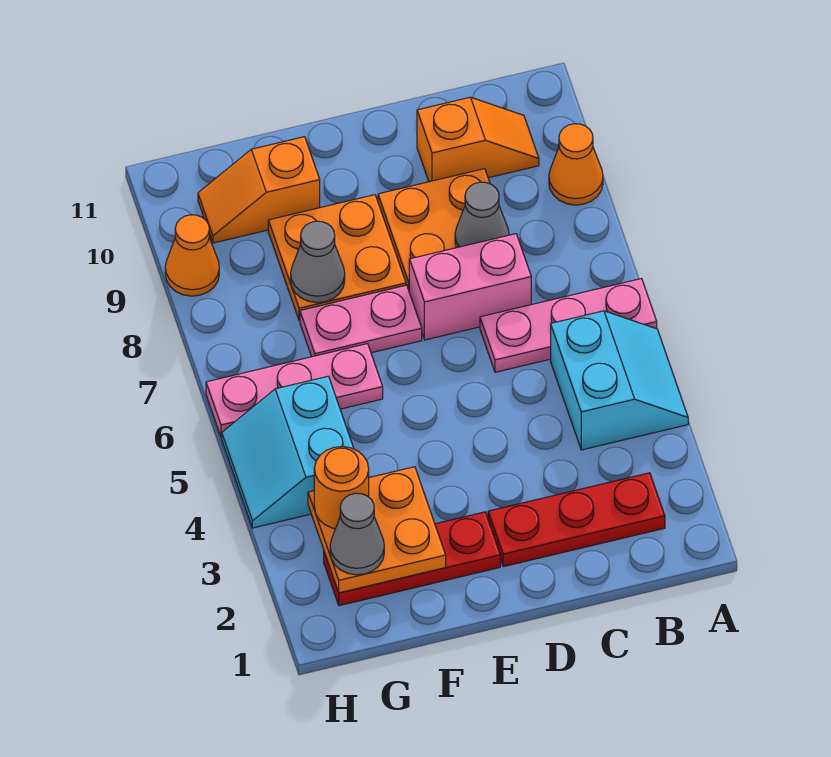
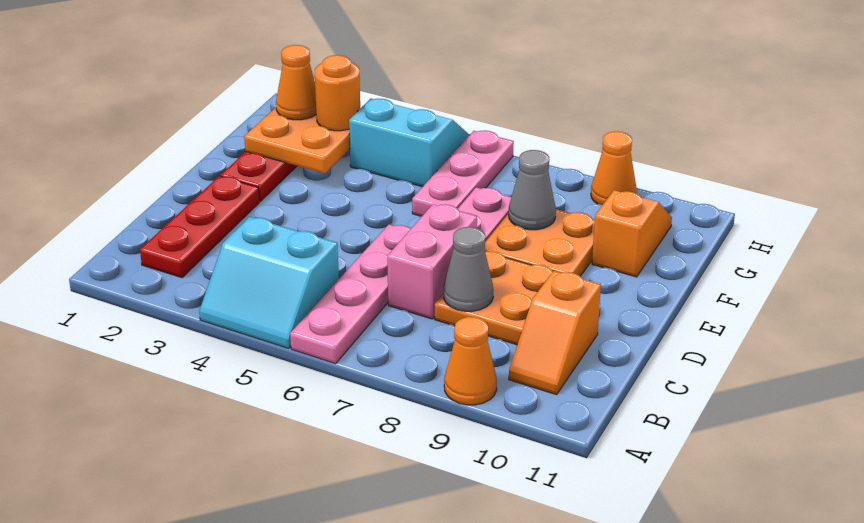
pink plate A6:C6 level 1 -> pink plate A6:D6 level 1
grey cone G2 level 3 -> orange cone G2 level 3

